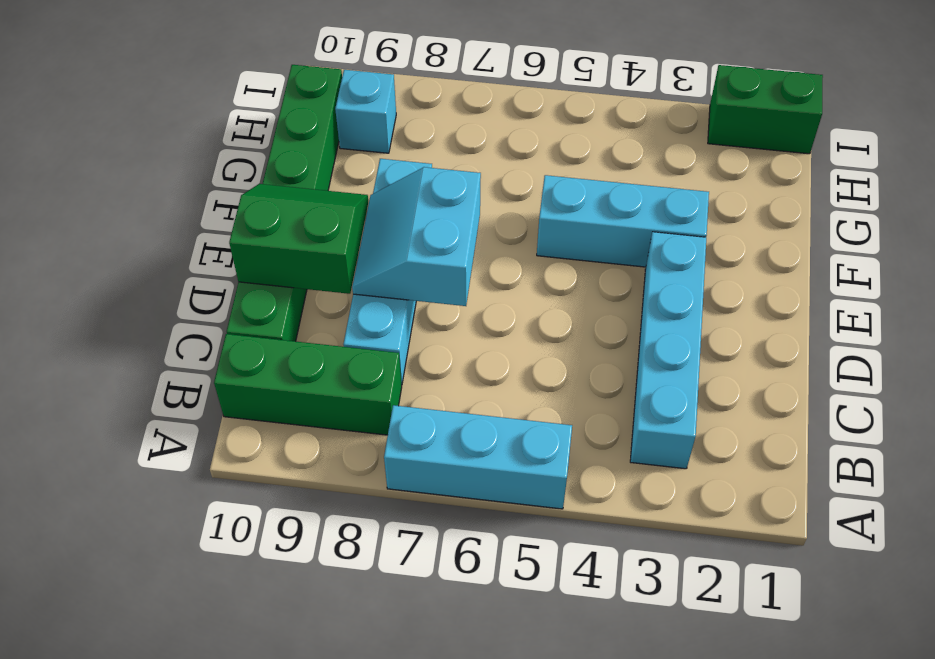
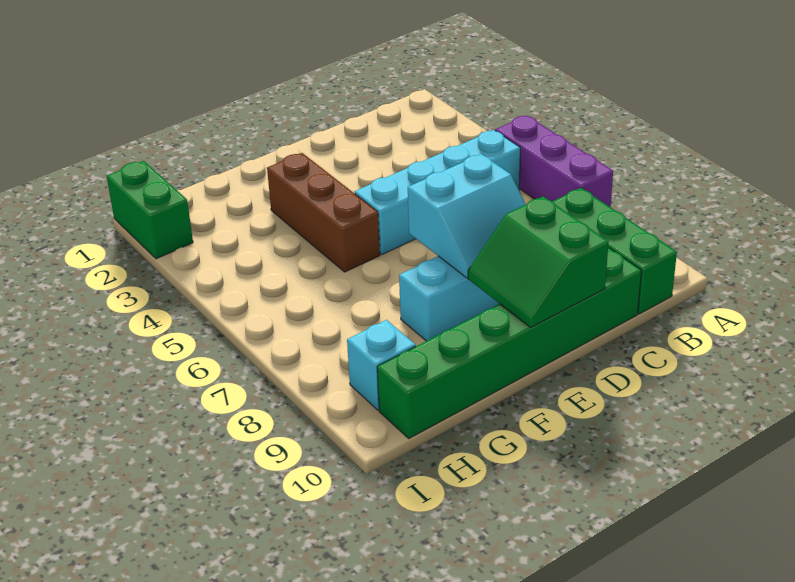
cyan brick A5:A7 level 1 -> purple brick A5:A7 level 1
cyan brick B3:E3 level 1 -> cyan brick B5:E5 level 1
cyan brick F3:F5 level 1 -> brown brick F3:F5 level 1

